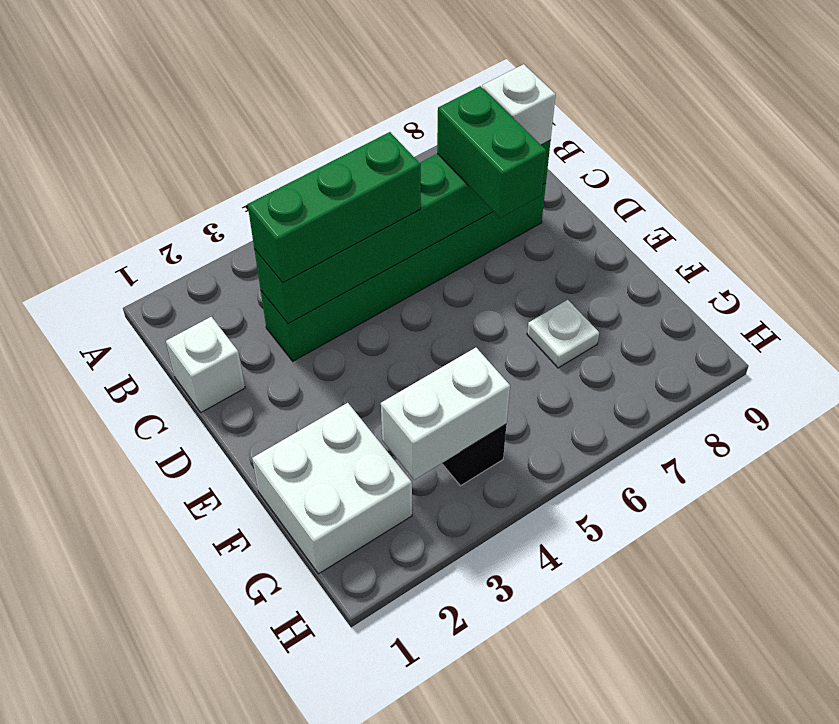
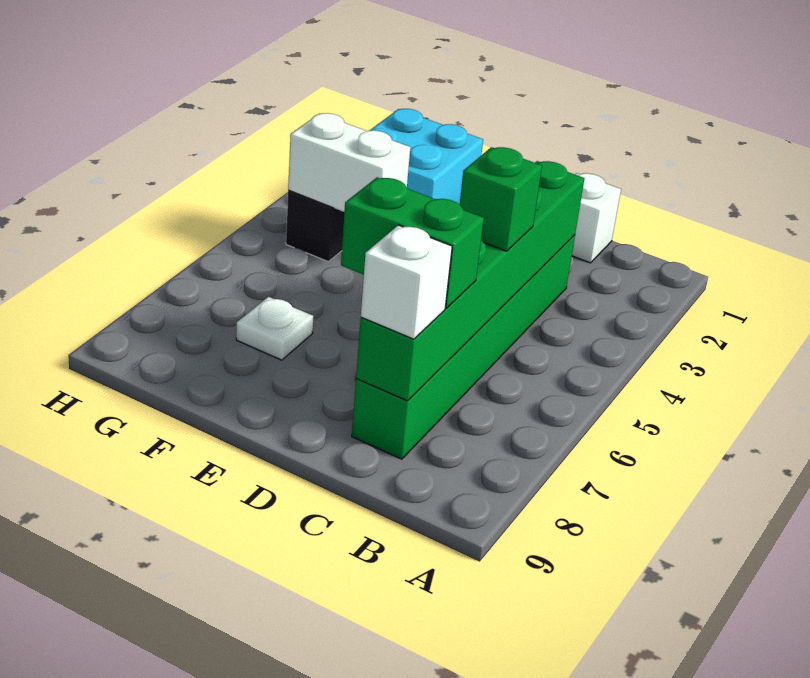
green brick C3:C5 level 3 -> green brick C5 level 3
white brick F1:G2 level 1 -> cyan brick F1:G2 level 1
white brick G3:G4 level 2 -> white brick F4:G4 level 2

